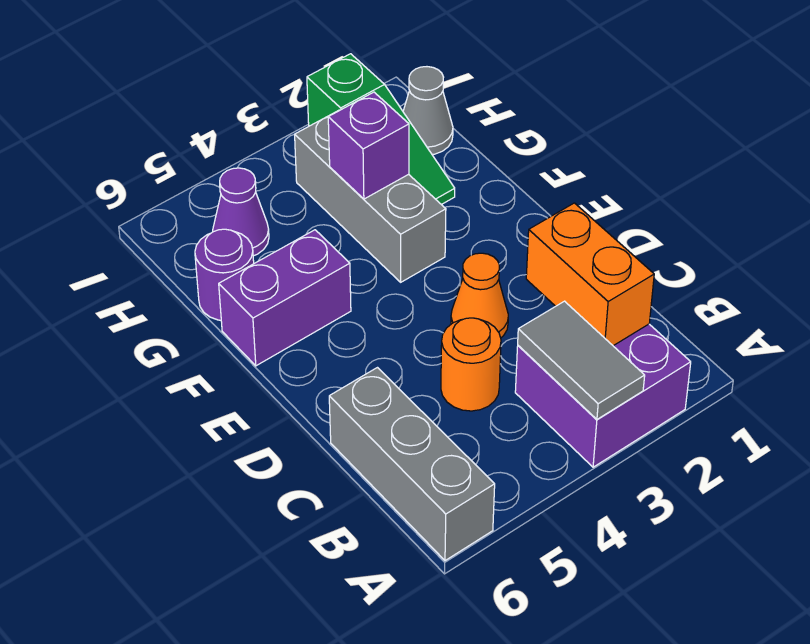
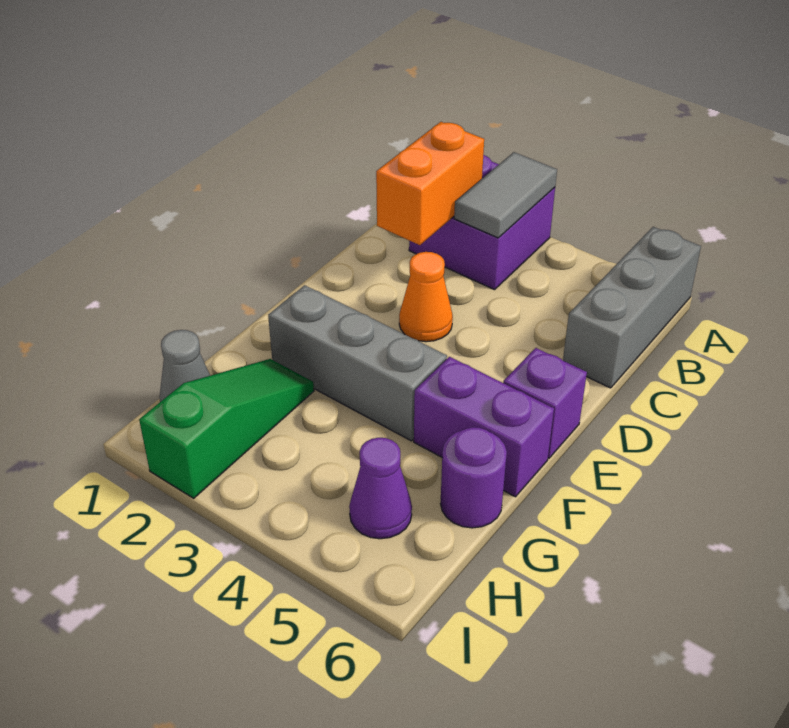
orange round brick C4 level 1 -> none
grey brick F3:H3 level 1 -> grey brick F2:F4 level 1
purple brick G3 level 2 -> purple brick E6 level 1

